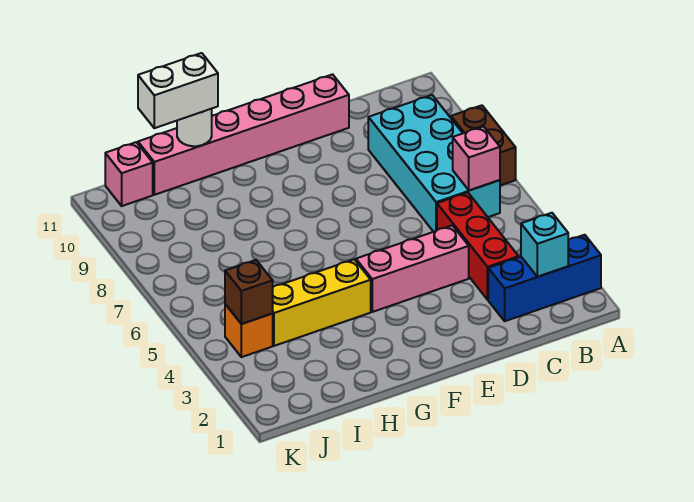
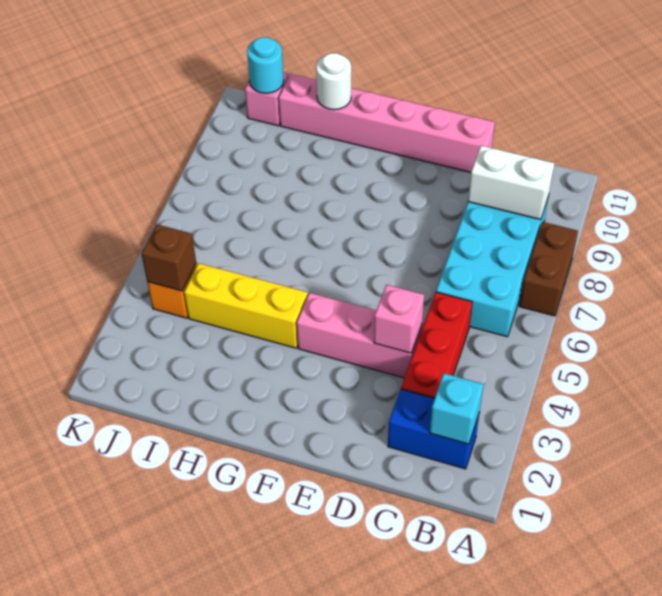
blue brick A2:C2 level 1 -> blue brick B2:C2 level 1
pink brick B6 level 2 -> pink brick D4 level 2
white brick H11:I11 level 3 -> white brick B9:C9 level 2
none -> cyan round brick J11 level 2

